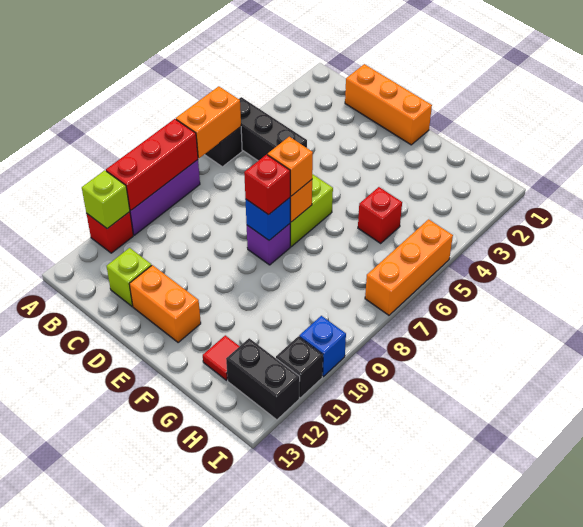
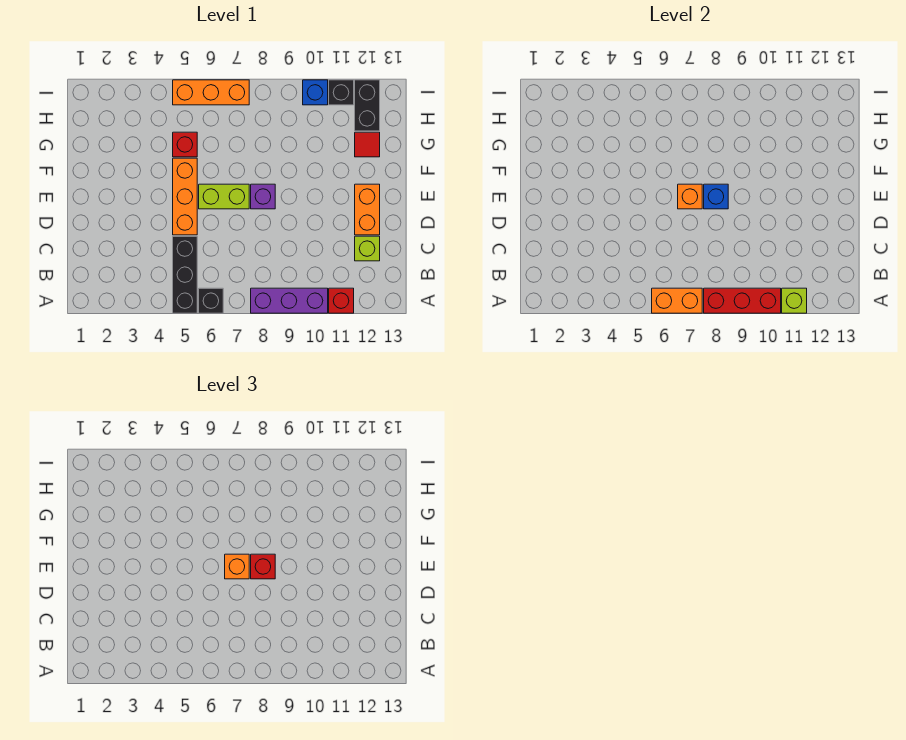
orange brick C1:E1 level 1 -> orange brick D5:F5 level 1

